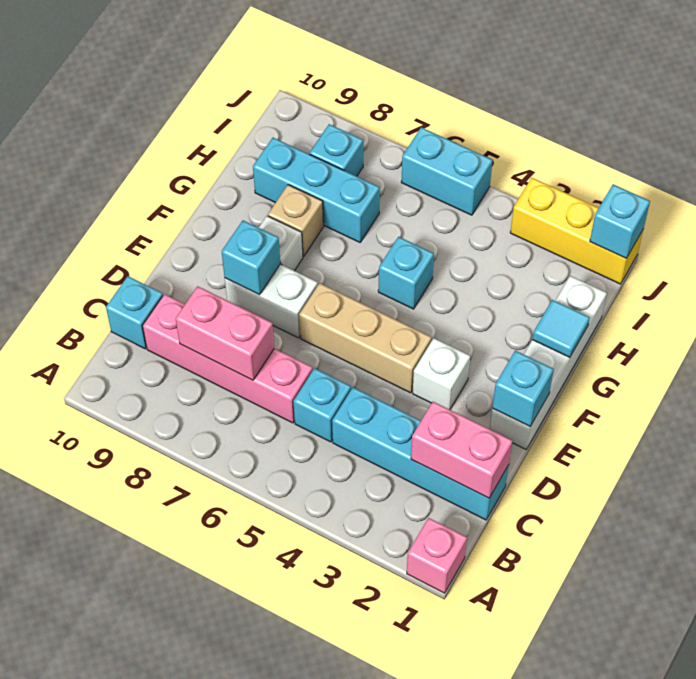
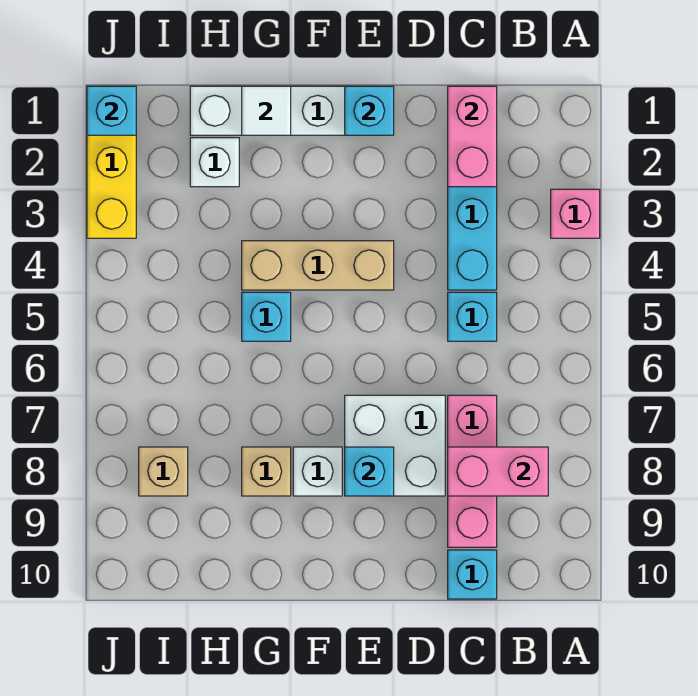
pink brick A1 level 1 -> pink brick A3 level 1
pink brick C6:C9 level 1 -> pink brick C7:C9 level 1
pink brick C7:C8 level 2 -> pink brick B8:C8 level 2
white brick E3 level 1 -> white brick H2 level 1
tan brick E4:E6 level 1 -> tan brick E4:G4 level 1
white brick E7:E8 level 1 -> white brick D7:E8 level 1
cyan tile G1 level 2 -> white tile G1 level 2
cyan brick H7:H9 level 1 -> none
cyan brick I8 level 1 -> tan brick I8 level 1
cyan brick J5:J6 level 1 -> none

